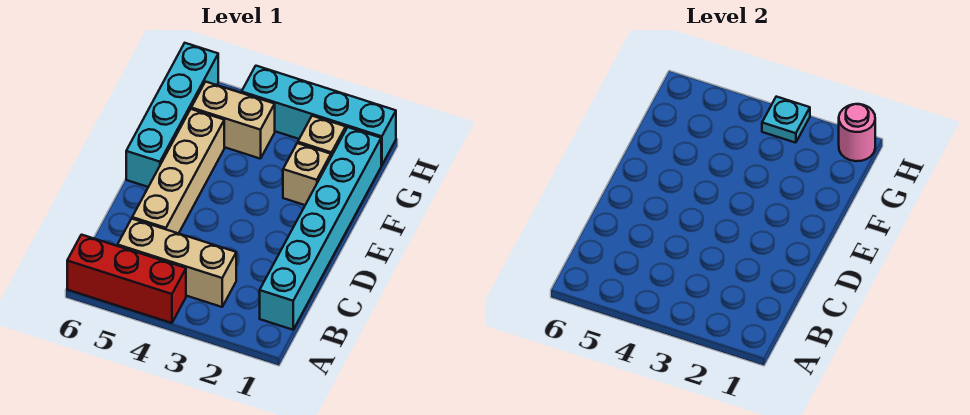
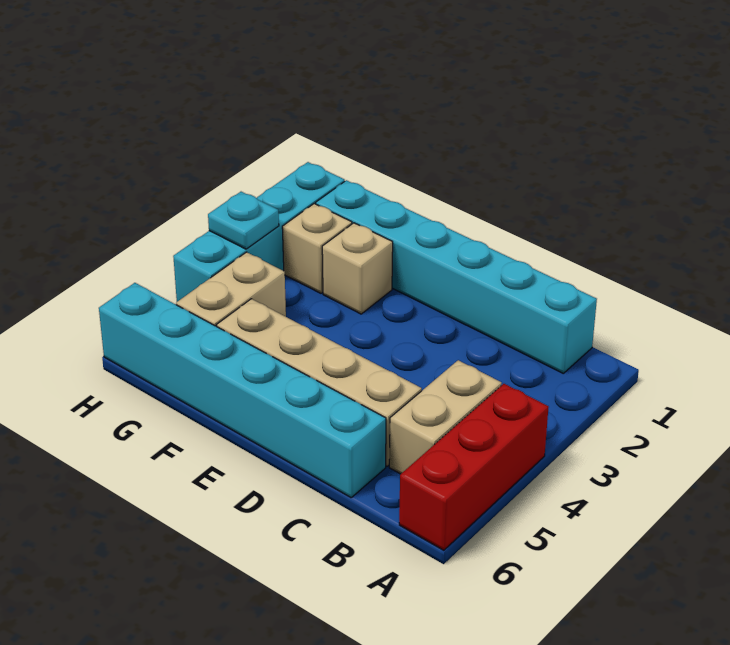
tan brick B3:B5 level 1 -> tan brick B4:B5 level 1
cyan brick E6:H6 level 1 -> cyan brick C6:H6 level 1
pink round brick H1 level 2 -> none

